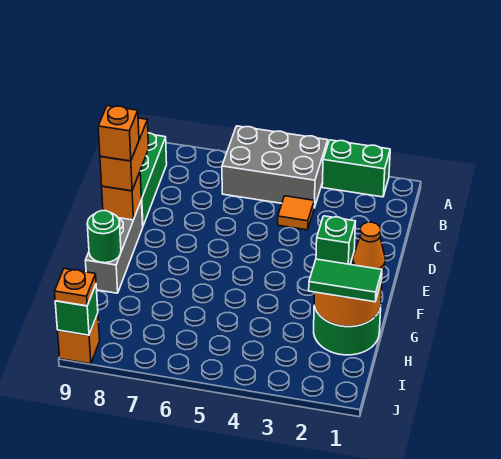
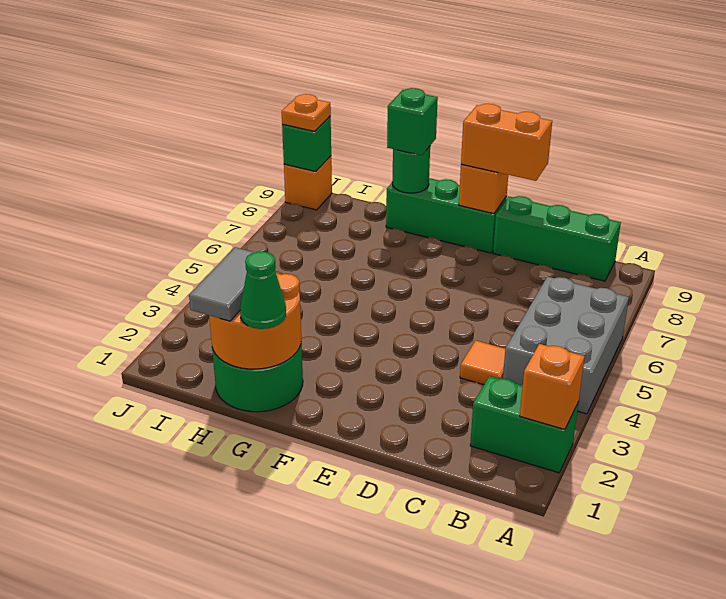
green brick A2:A3 level 1 -> green brick A2:B2 level 1
grey brick E9:G9 level 1 -> green brick E9:G9 level 1
orange brick E9 level 4 -> orange brick A2 level 2
orange cone G1 level 3 -> green cone G1 level 3
green brick G2 level 3 -> green brick G9 level 3
green tile H1:H2 level 3 -> grey tile H1:H2 level 3

